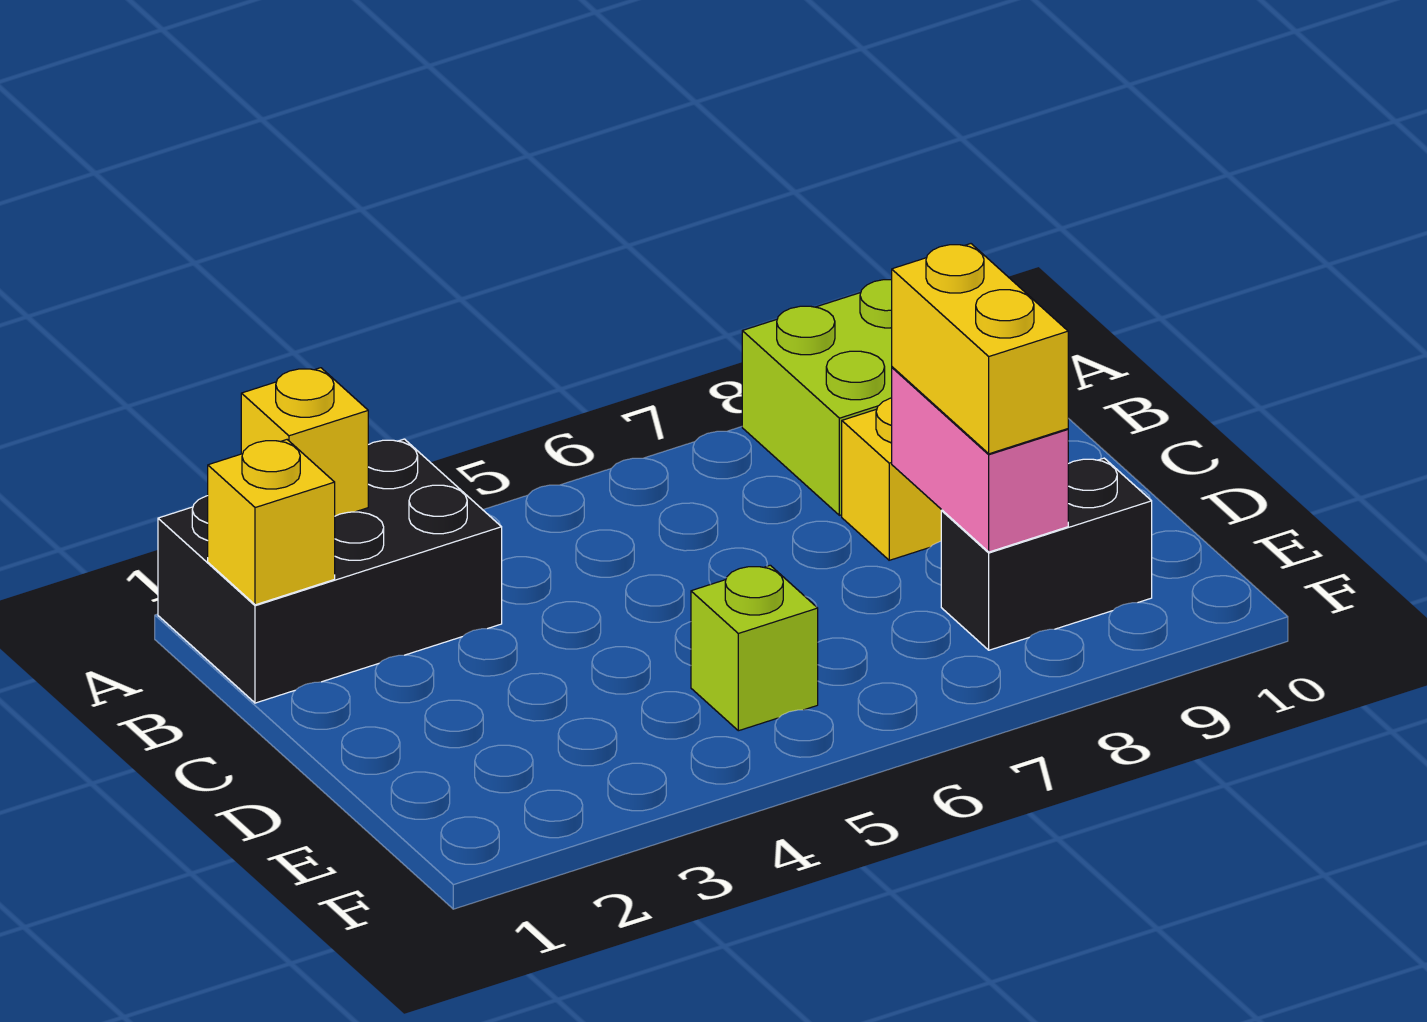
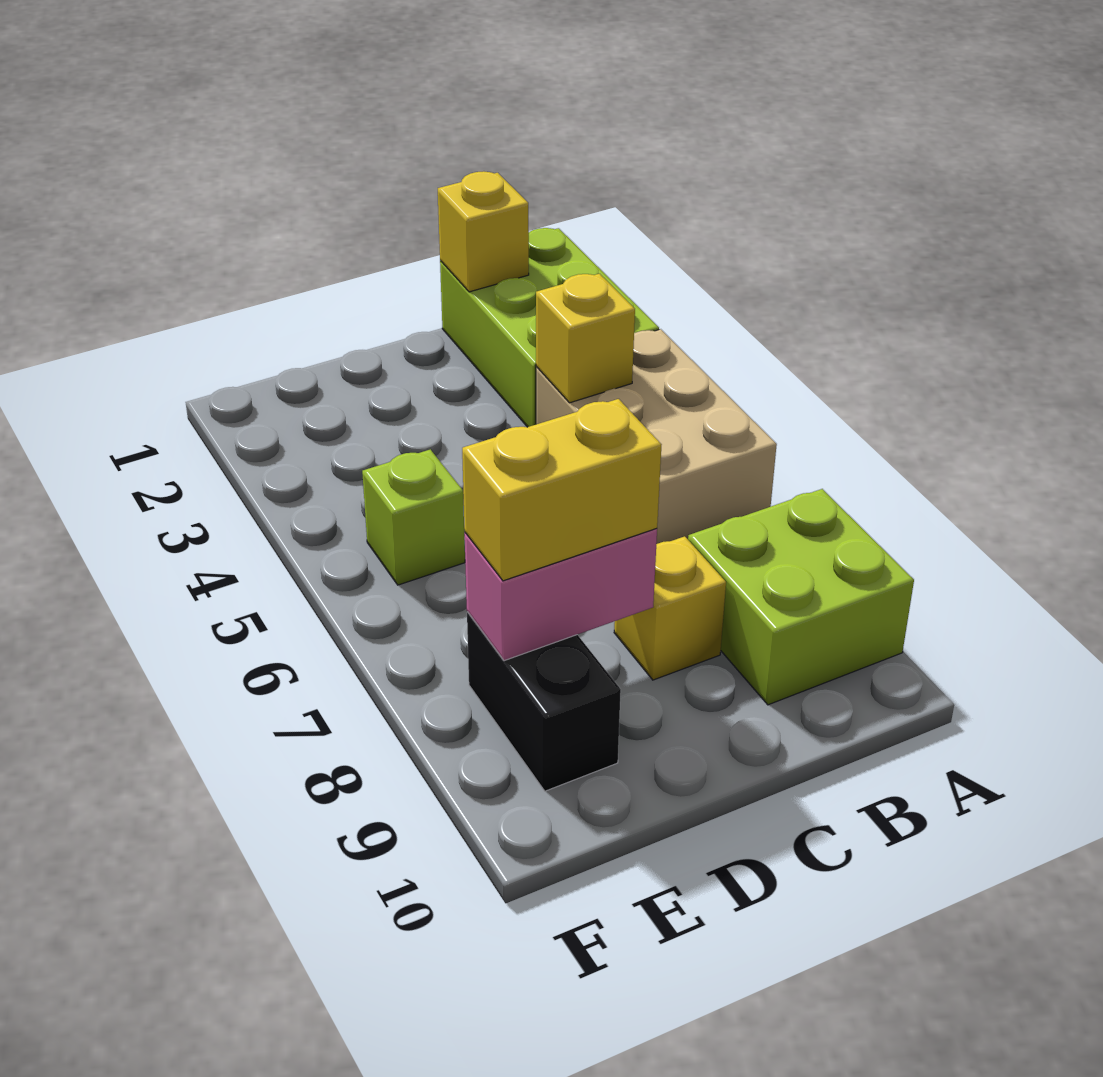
black brick A1:B3 level 1 -> lime brick A1:B3 level 1
yellow brick A2 level 2 -> yellow brick B4 level 2
none -> tan brick A4:B6 level 1

